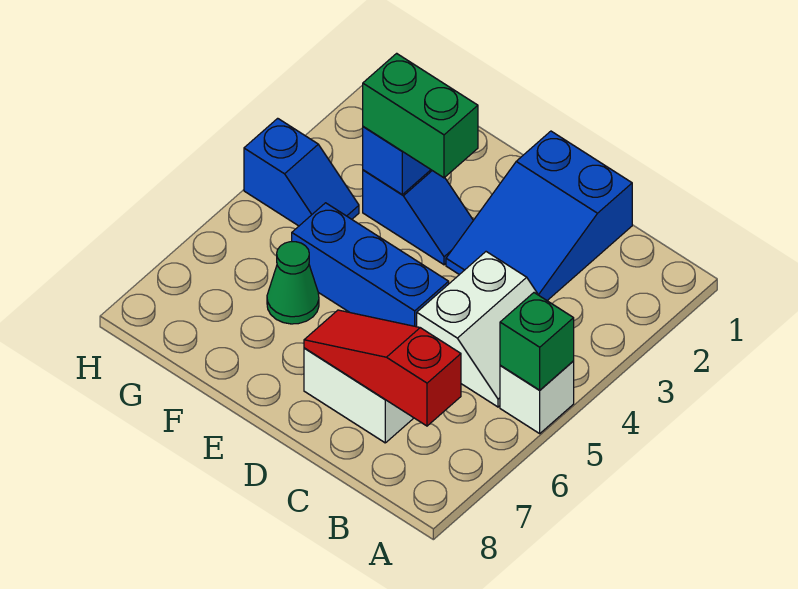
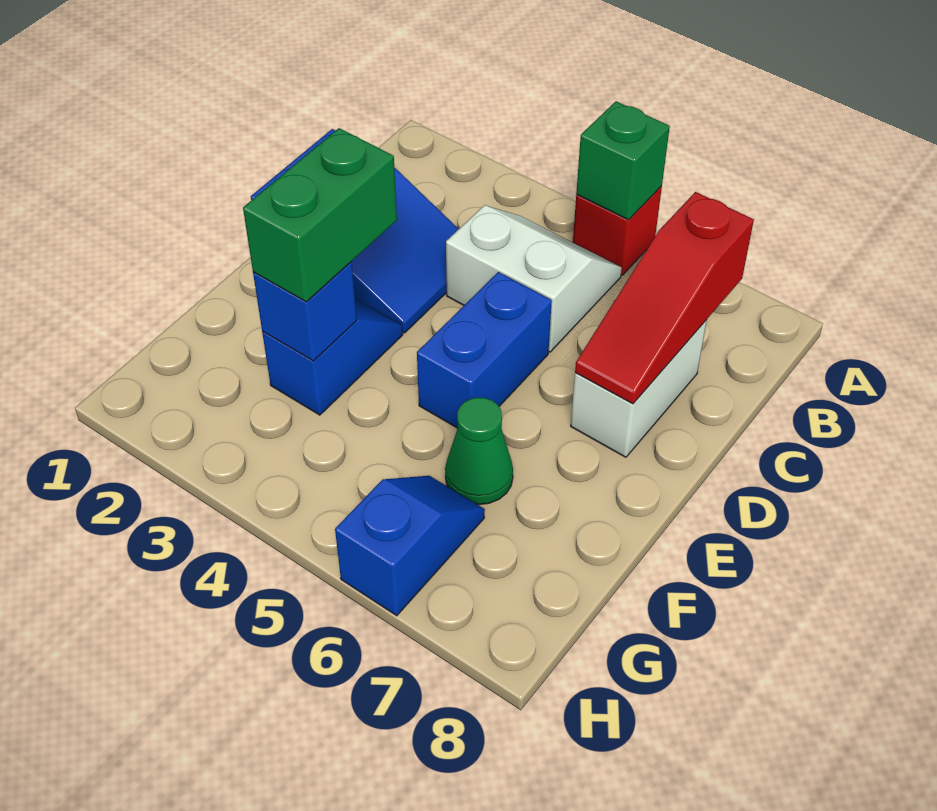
white brick A5 level 1 -> red brick A5 level 1
blue brick D5:F5 level 1 -> blue brick D5:E5 level 1
blue slope G4:H4 level 1 top H -> blue slope G6:H6 level 1 top H

